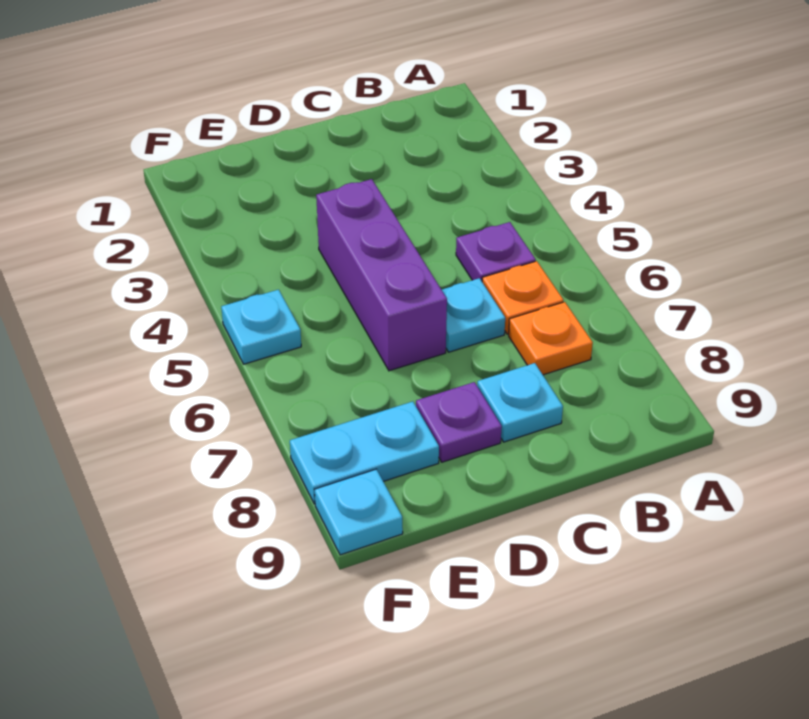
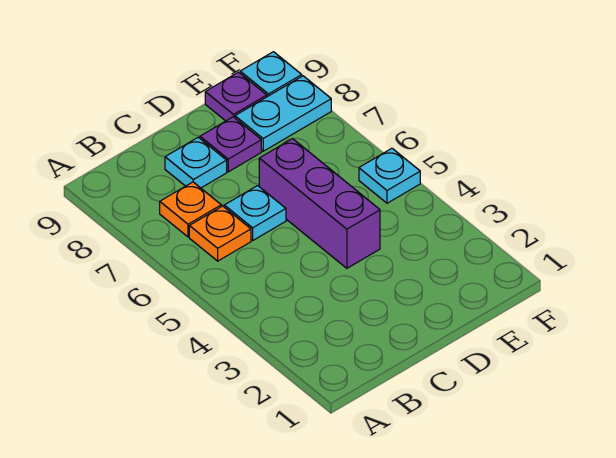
purple plate B5 level 1 -> purple plate E9 level 1

